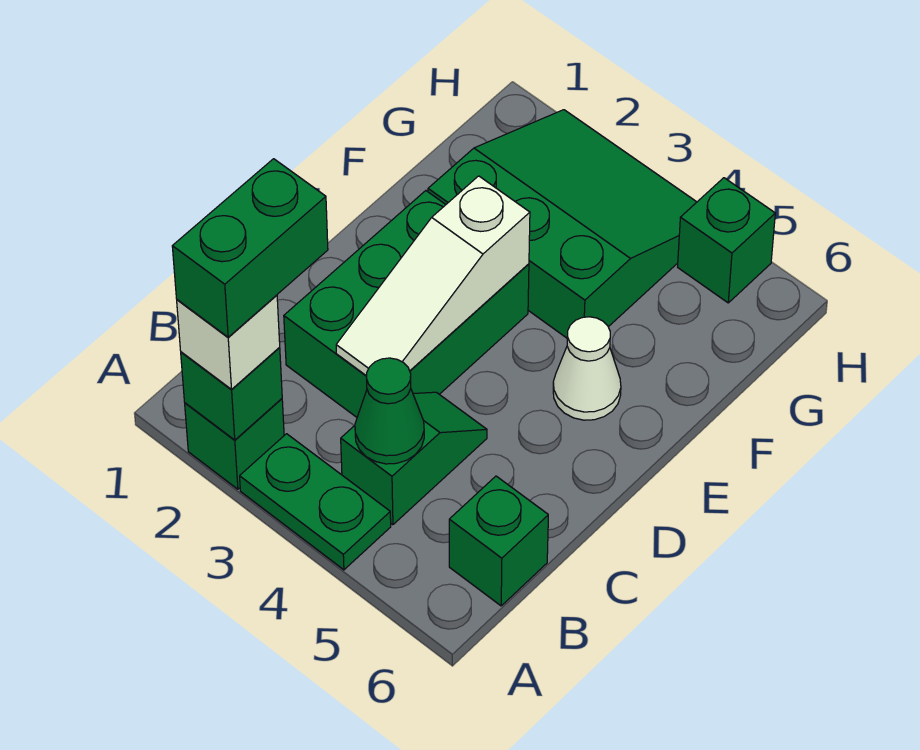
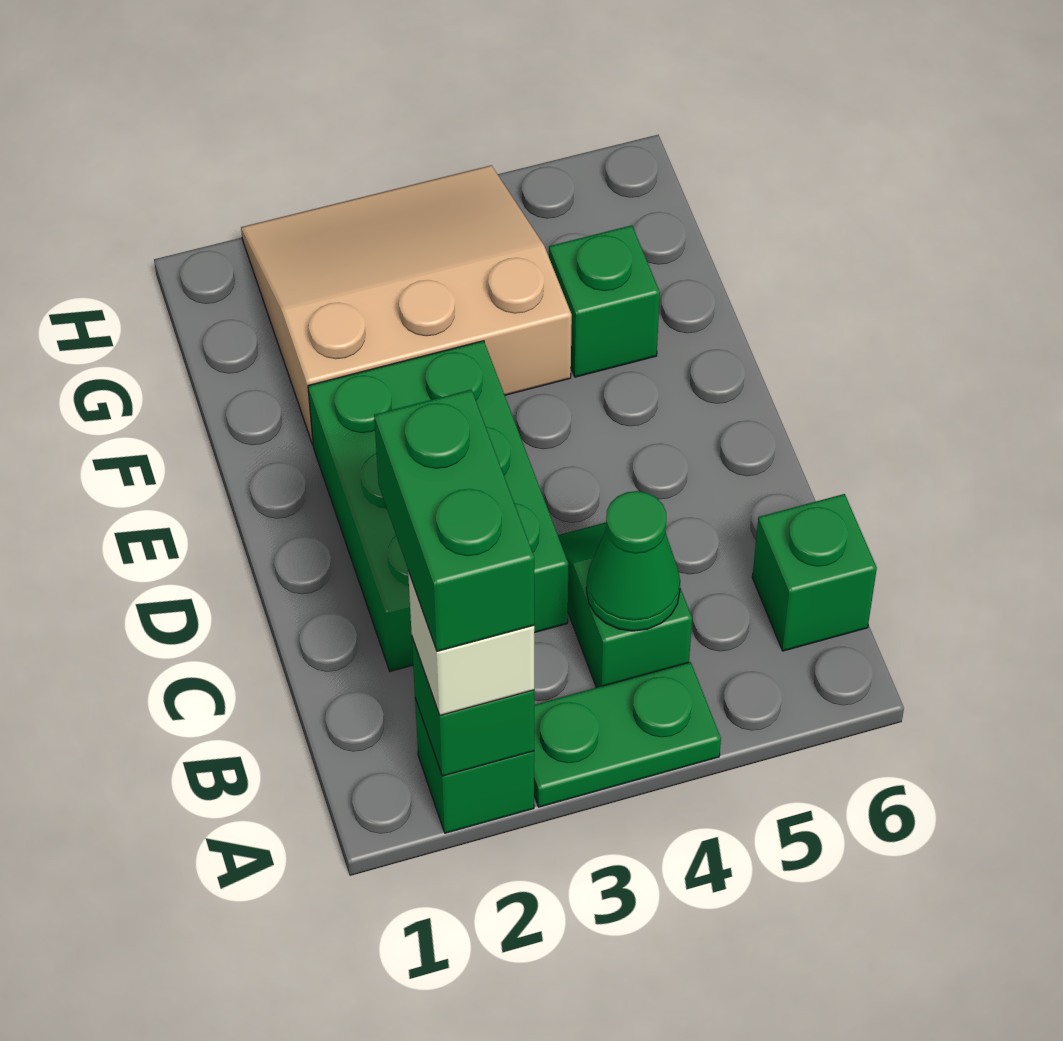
white slope C3:E3 level 2 top E -> none
white cone E5 level 1 -> none
green slope F2:H4 level 1 top F -> tan slope F2:H4 level 1 top F
green brick H5 level 1 -> green brick F5 level 1

